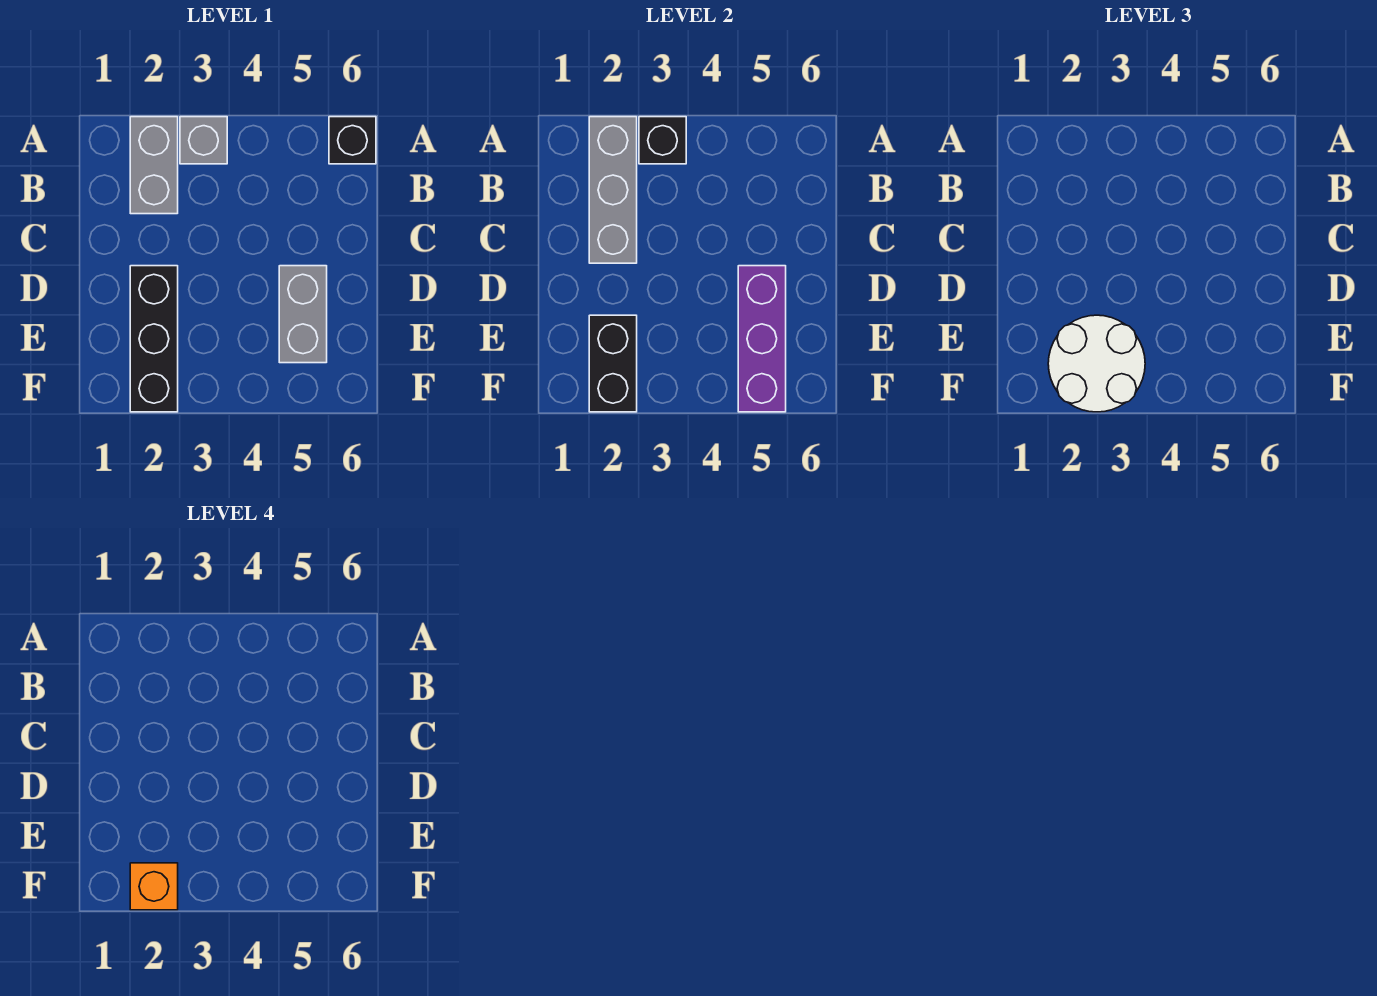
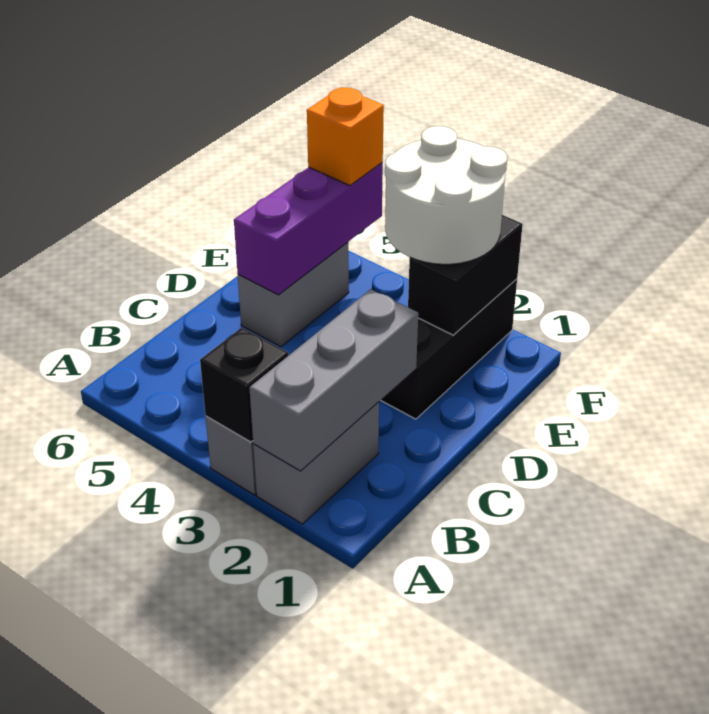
black brick A6 level 1 -> none
orange brick F2 level 4 -> orange brick F5 level 3

